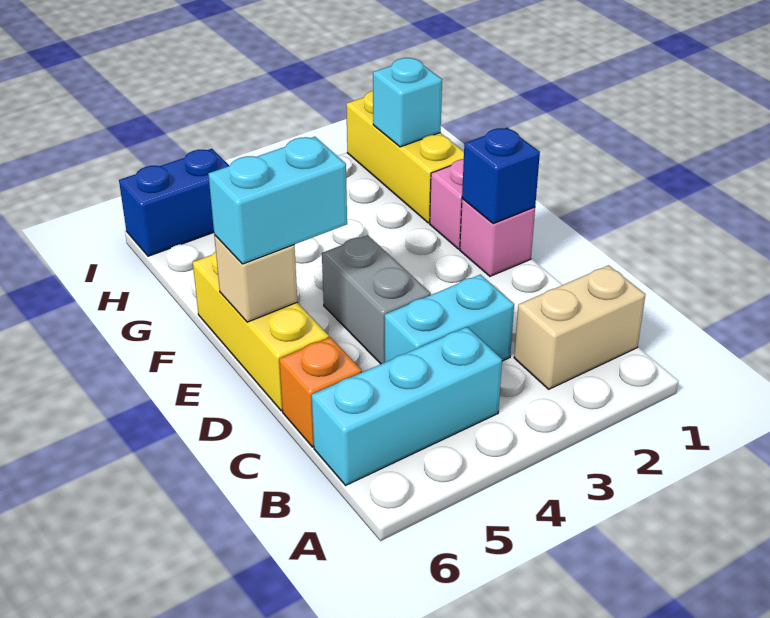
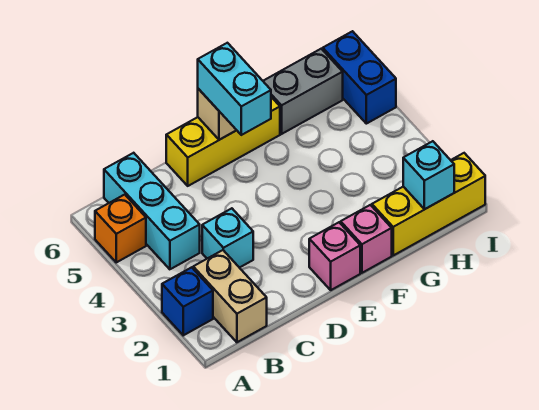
cyan brick C3:C4 level 1 -> cyan brick C3 level 1
orange brick C6 level 1 -> orange brick A5 level 1
grey brick D4:E4 level 1 -> grey brick G6:H6 level 1
blue brick E1 level 2 -> blue brick A2 level 1

